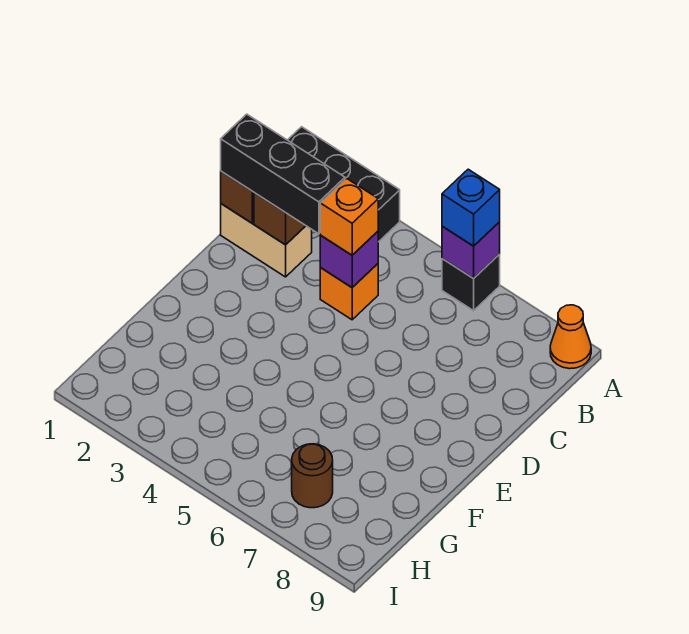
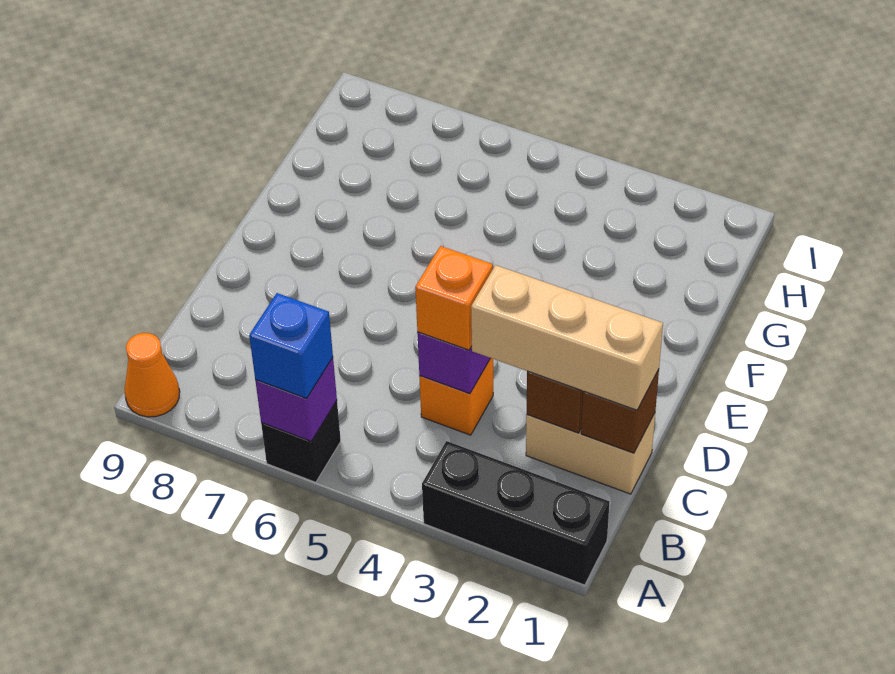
black brick C1:C3 level 3 -> tan brick C1:C3 level 3
brown round brick H7 level 1 -> none

